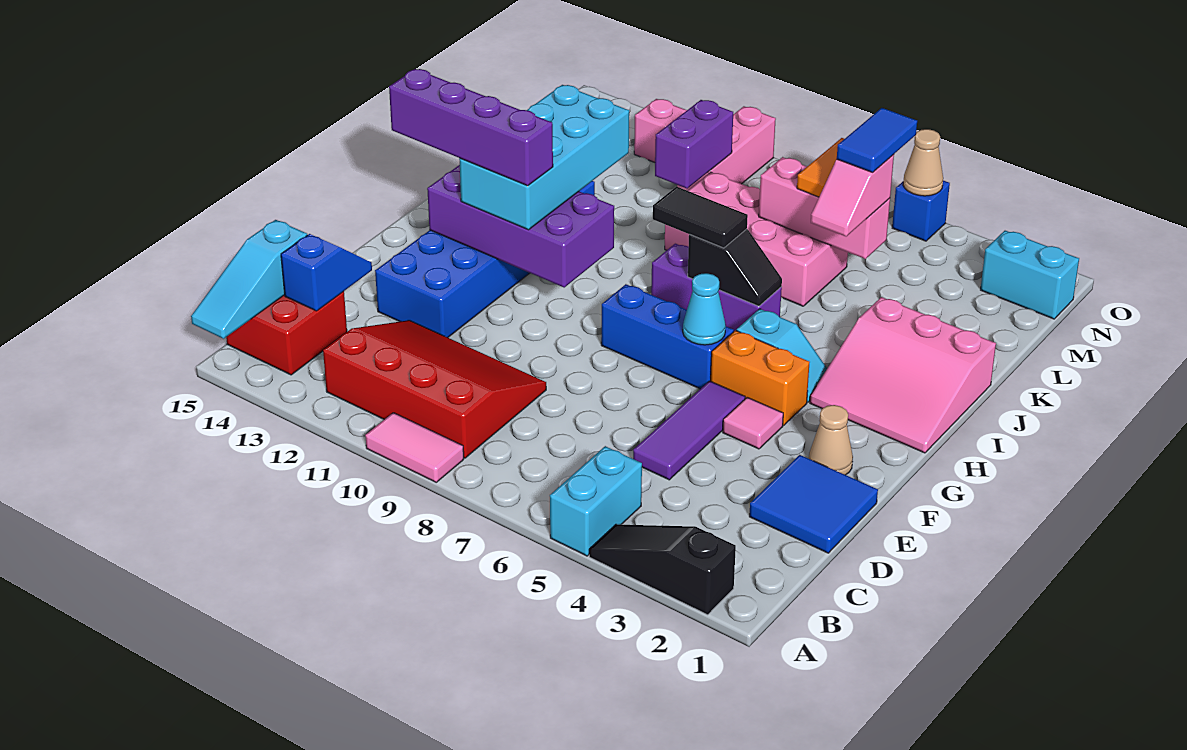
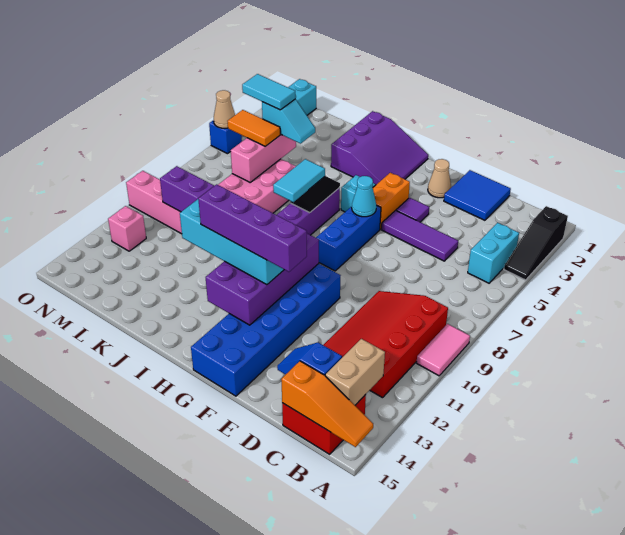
cyan brick A5:B5 level 1 -> cyan brick B4:B5 level 1
cyan slope A15:C15 level 2 top C -> orange slope A15:C15 level 2 top C
none -> tan brick B13:B14 level 2
blue brick E12:J13 level 1 -> blue brick F10:G15 level 1
pink tile F4 level 1 -> purple tile F4 level 1
purple brick G11:G14 level 4 -> purple brick F12:I12 level 4
pink slope H1:J3 level 1 top J -> purple slope H1:J3 level 1 top J
black tile I7:I8 level 3 -> cyan tile I7:I8 level 3
pink slope K5:L5 level 3 top L -> cyan slope K5:L5 level 3 top L
blue tile L5:M5 level 4 -> cyan tile L5:M5 level 4

